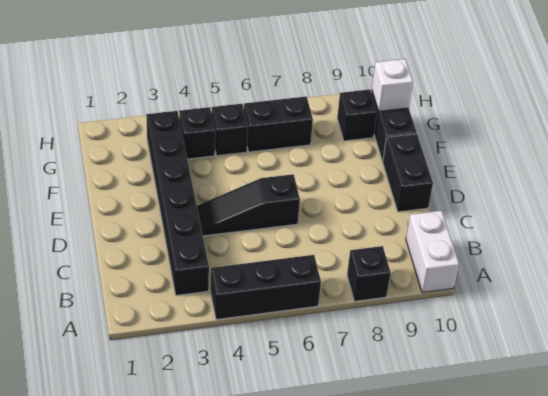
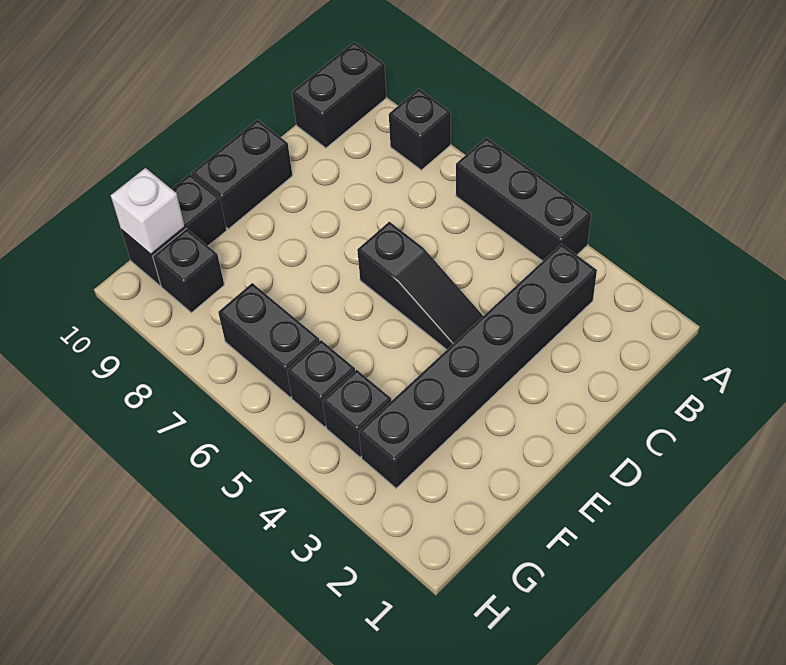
white brick A10:B10 level 1 -> black brick A10:B10 level 1

